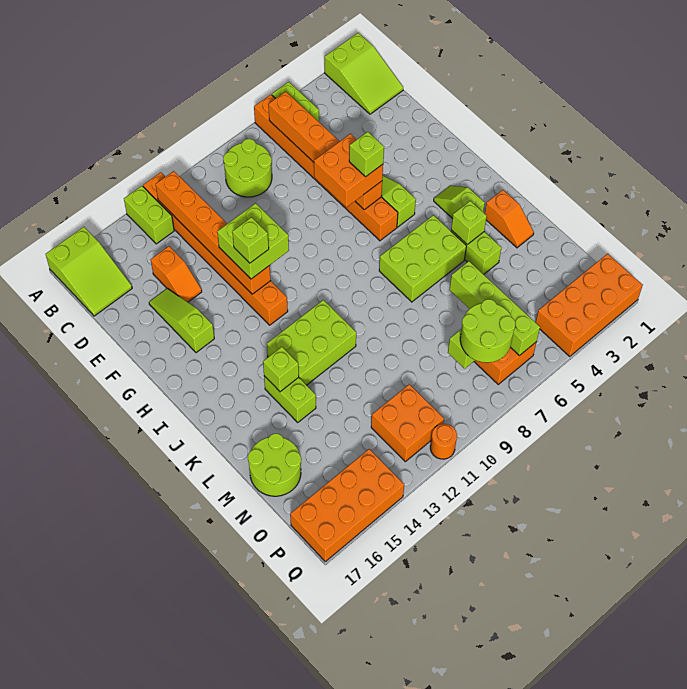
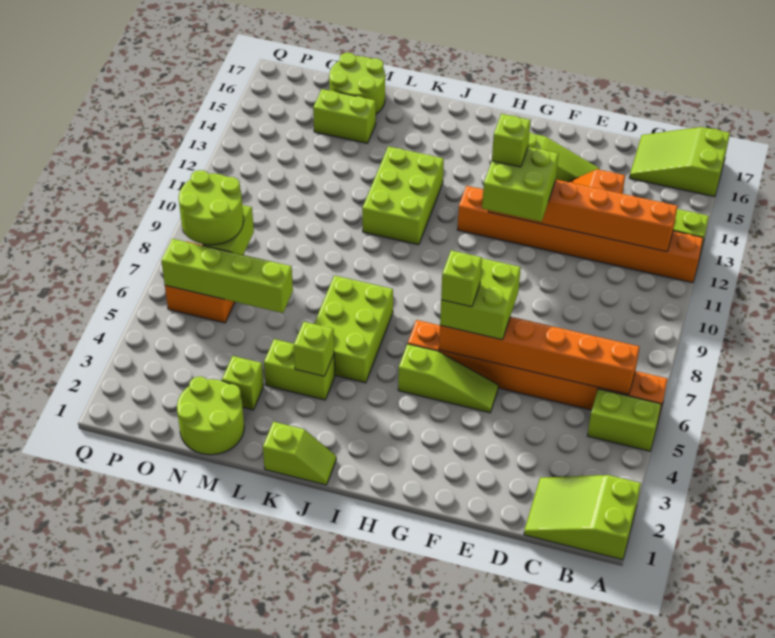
lime round brick B8:C9 level 1 -> lime round brick M1:N2 level 1
orange brick F6:G7 level 3 -> lime brick F6:G7 level 3
lime slope I3:J3 level 1 top J -> lime slope J1:K1 level 1 top K
orange slope K2:L2 level 1 top K -> none
lime brick K14:L14 level 1 -> lime brick M15:N15 level 1
lime brick K14 level 2 -> lime brick M3 level 1
orange brick O11:P12 level 1 -> none
orange brick P1:Q4 level 1 -> none
orange brick P14:Q17 level 1 -> none
orange round brick Q11 level 1 -> none

